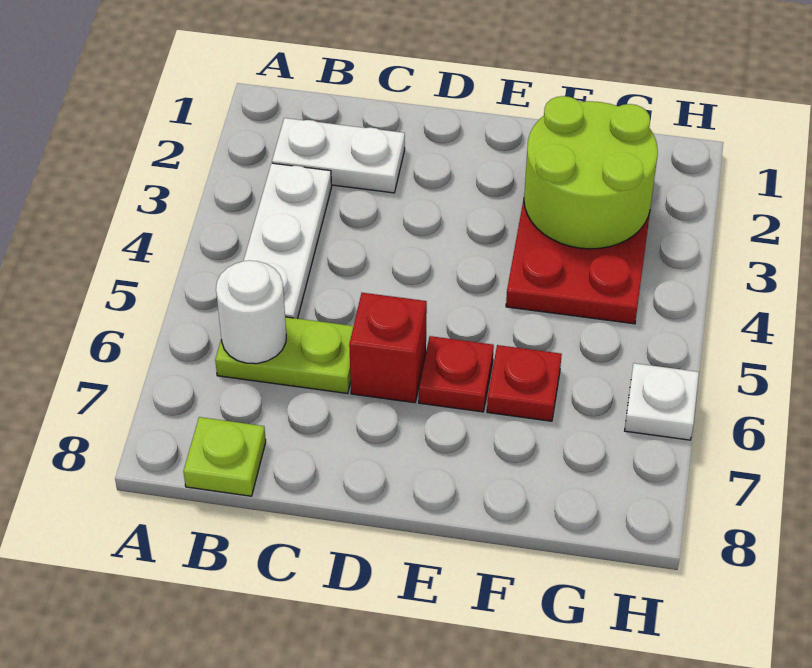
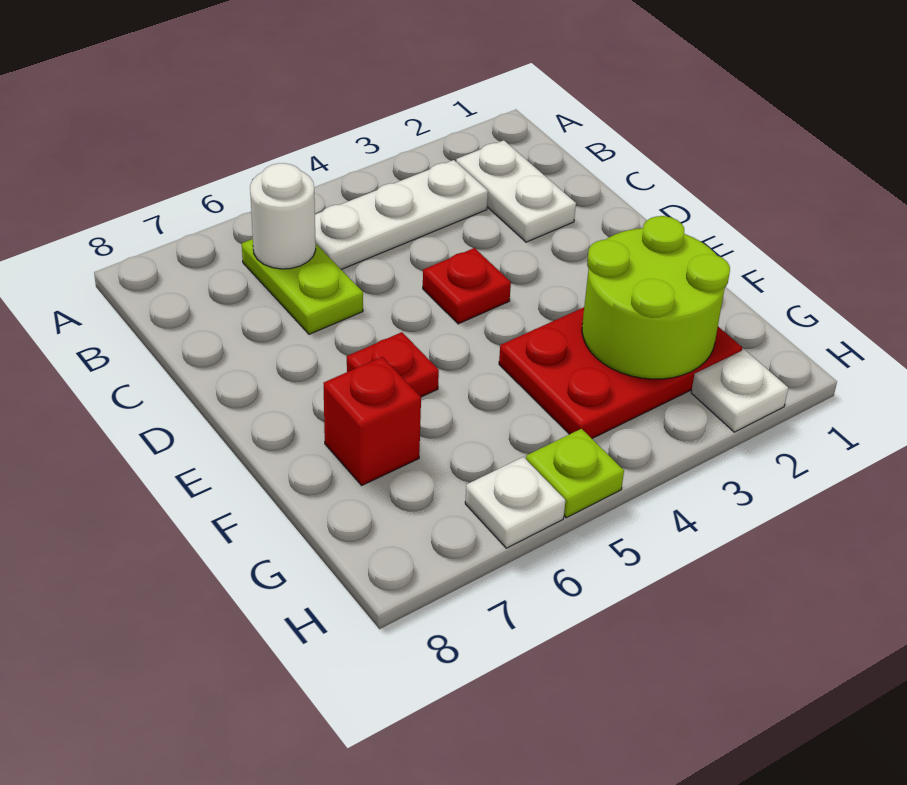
lime plate B8 level 1 -> lime plate H5 level 1
red brick D6 level 1 -> red brick F7 level 1
red plate F6 level 1 -> red plate D4 level 1
none -> white plate H2 level 1

